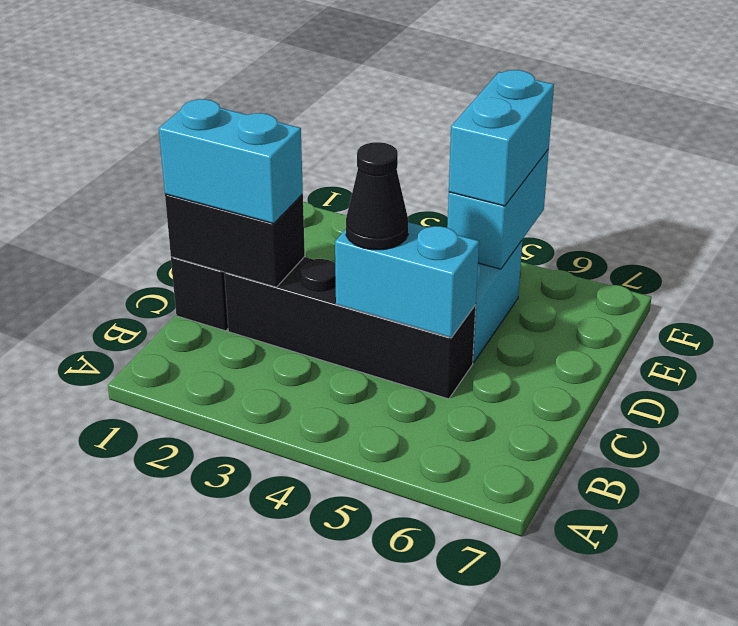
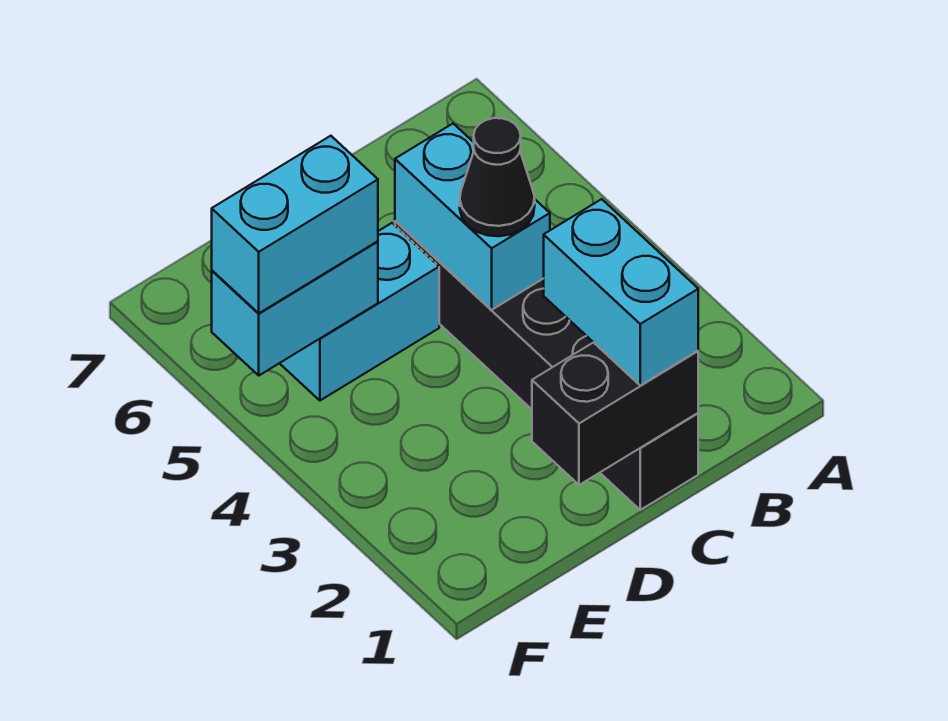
black brick C1:C2 level 2 -> black brick C1:D1 level 2

